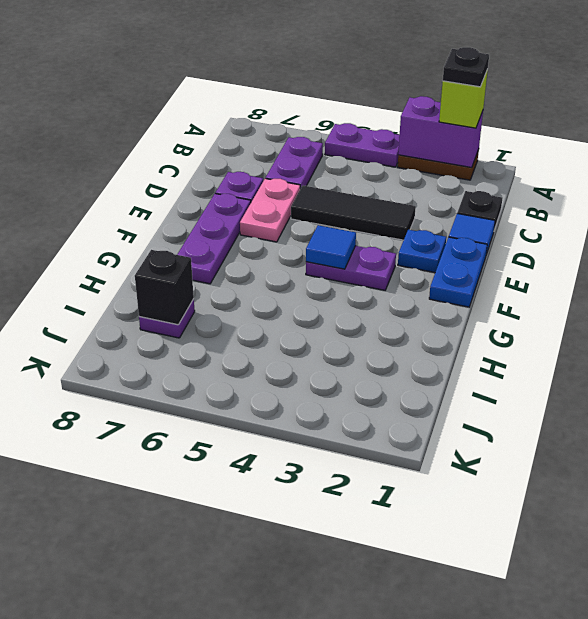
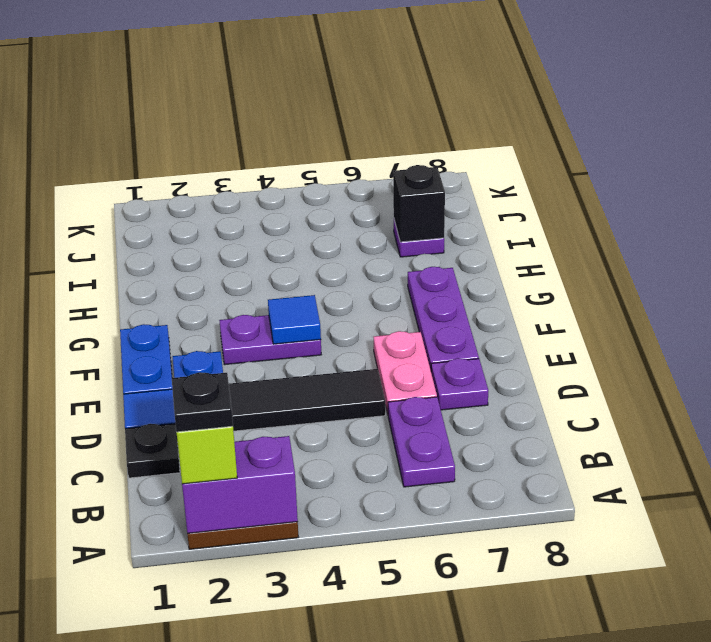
purple plate A4:A5 level 1 -> none

